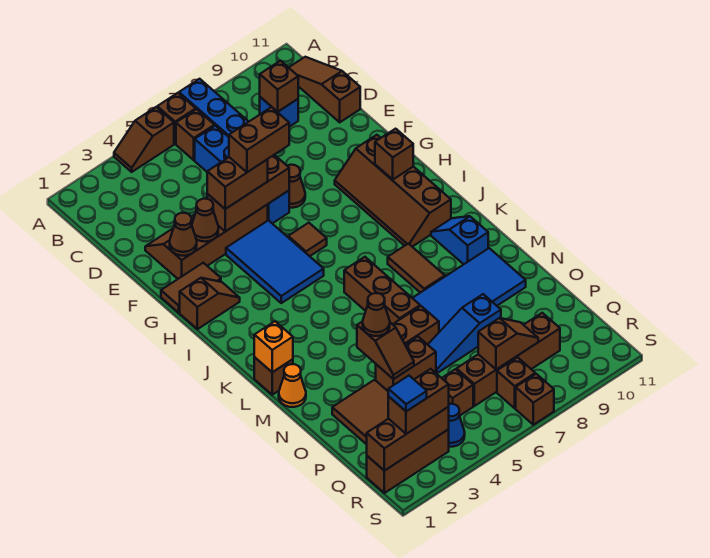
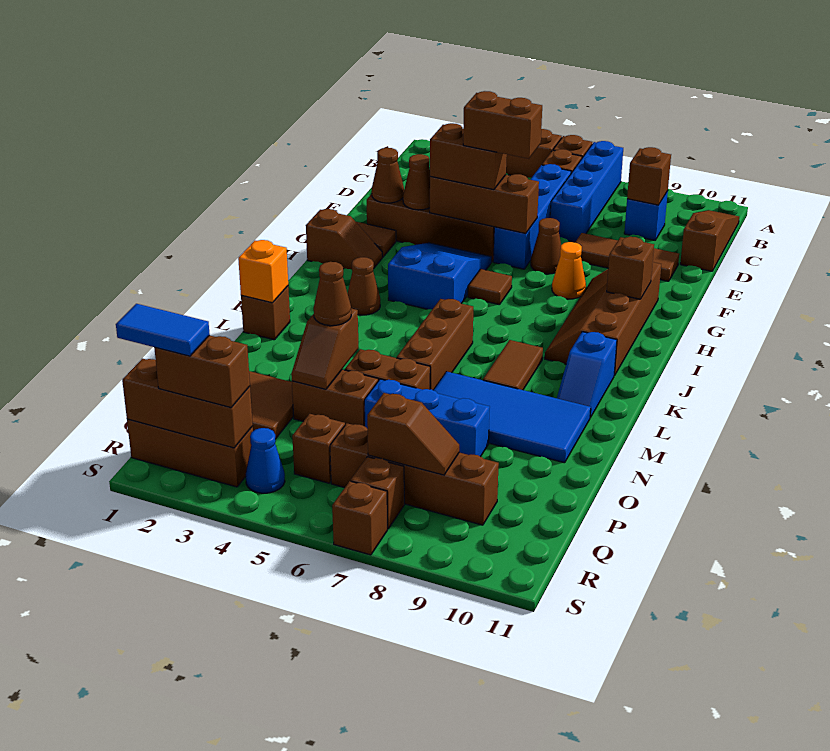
none -> brown tile E8:E10 level 1
blue tile G4:I5 level 1 -> blue slope G4:I5 level 1 top I
none -> brown cone J3 level 1
blue slope K10:L10 level 1 top L -> blue slope K10:L10 level 1 top K
orange cone M1 level 1 -> orange cone G8 level 1
blue slope O6:O8 level 1 top 8 -> blue brick O6:O8 level 1
blue tile R2 level 4 -> blue tile R1:R2 level 4

